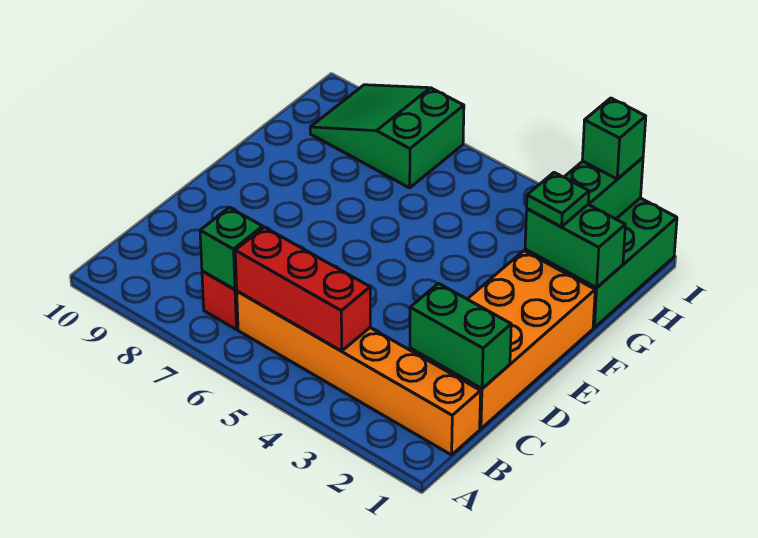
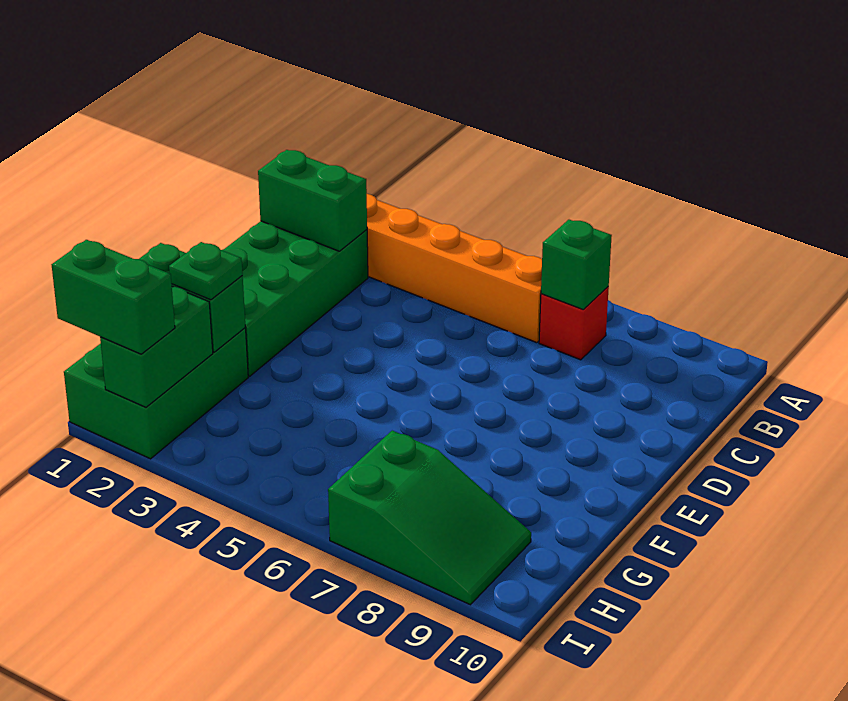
red brick B4:B6 level 2 -> none
orange brick C1:F2 level 1 -> green brick C1:F2 level 1
green brick I2 level 3 -> green brick I1:I2 level 3

